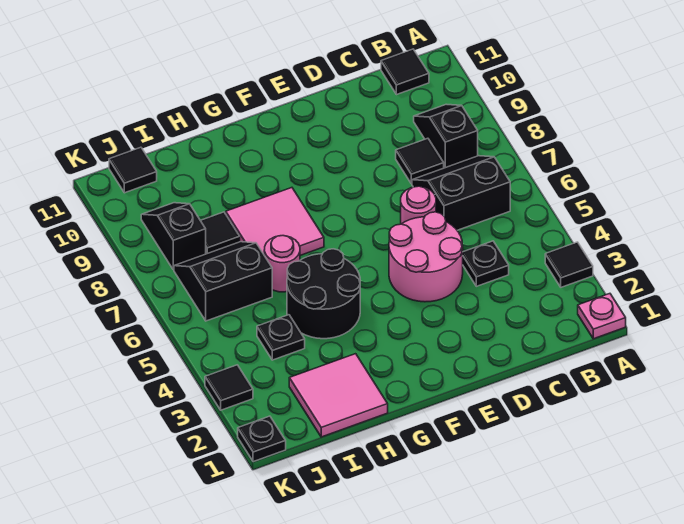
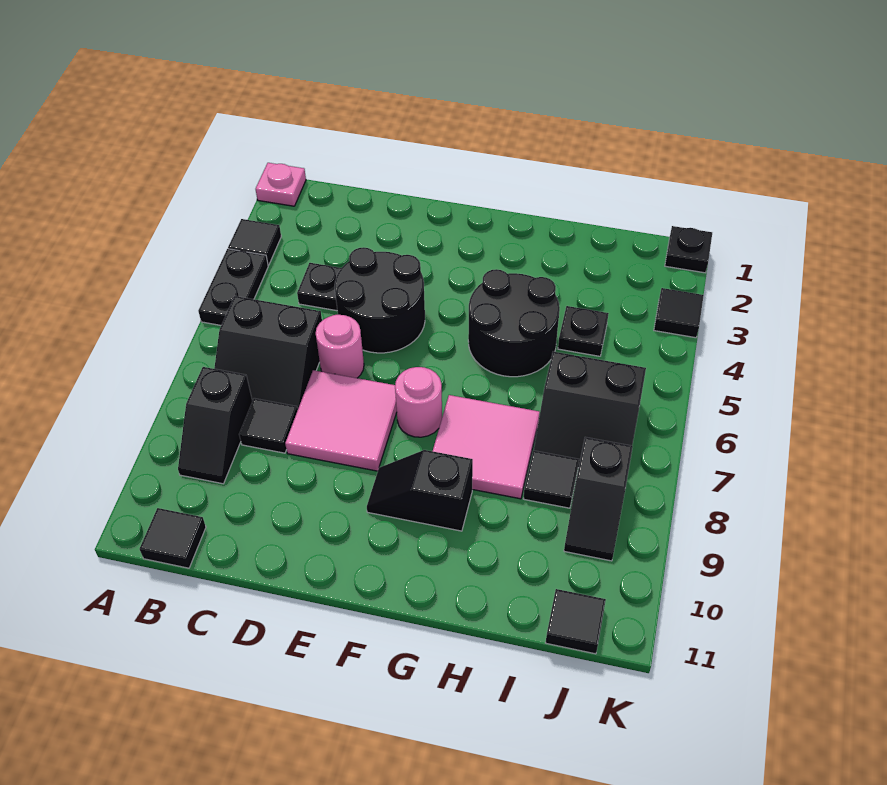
none -> black plate A4:A5 level 1
pink round brick D4:E5 level 1 -> black round brick D4:E5 level 1
none -> black slope F9:G9 level 1 top G
pink tile H1:I2 level 1 -> pink tile D7:E8 level 1
pink round brick H6 level 1 -> pink round brick F7 level 1

